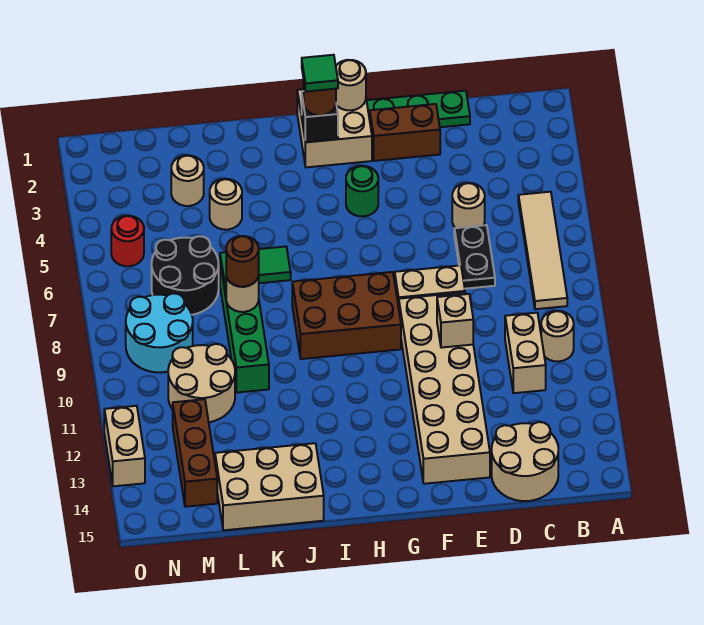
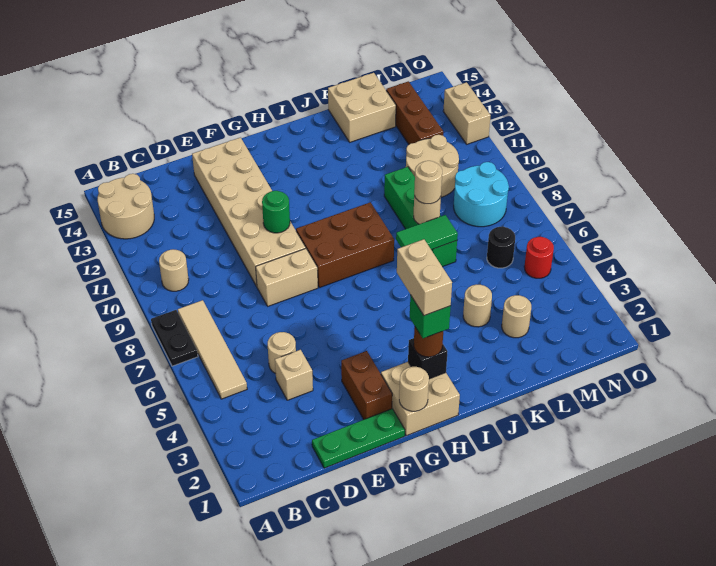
tan brick C10:C11 level 1 -> tan brick H2:H3 level 5
tan round brick C14:D15 level 1 -> tan round brick A13:B14 level 1
black plate D6:D7 level 1 -> black plate A7:A8 level 1
brown brick E2:F2 level 1 -> brown brick F2:F3 level 1
tan brick E10 level 2 -> tan brick D4 level 1
green round brick G4 level 1 -> green round brick F10 level 2
green tile H2 level 4 -> green brick H2 level 4
tan brick J14:L15 level 1 -> tan brick K14:L15 level 1
brown round brick K8 level 3 -> tan round brick K8 level 3
black round brick L6:M7 level 1 -> black round brick M6 level 1

